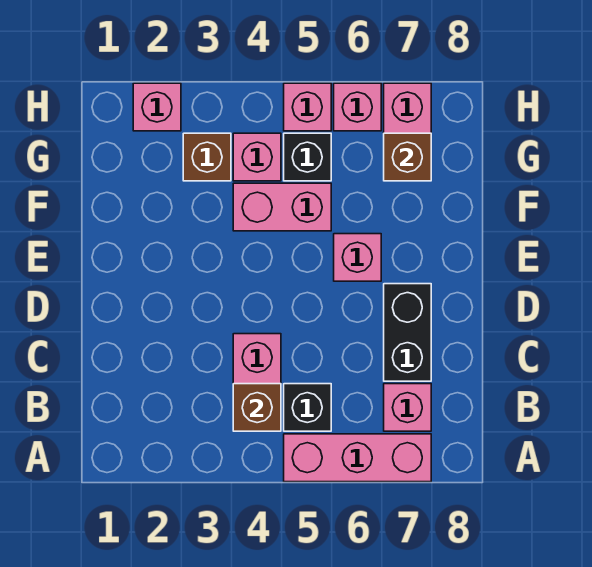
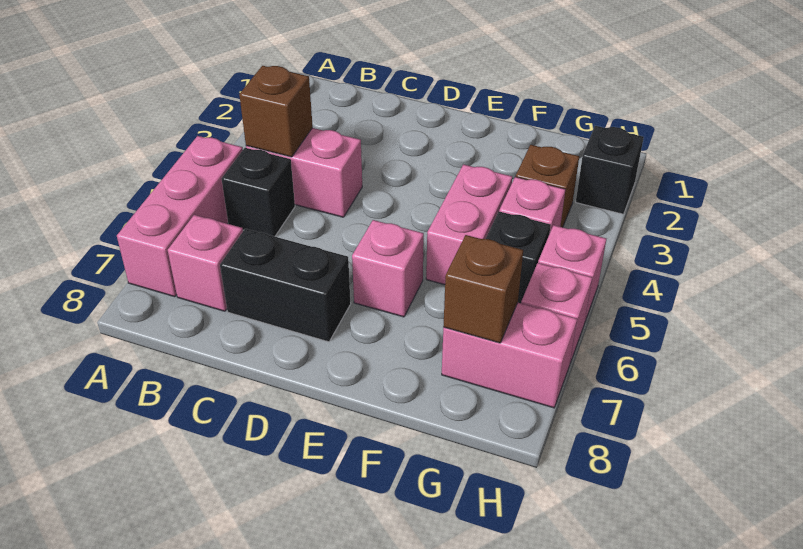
pink brick H2 level 1 -> black brick H2 level 1

